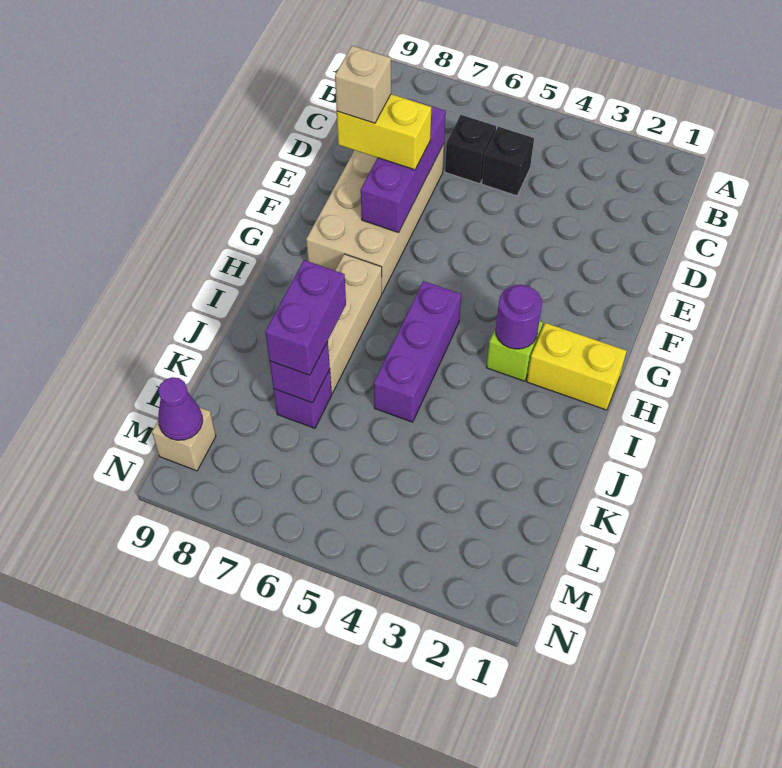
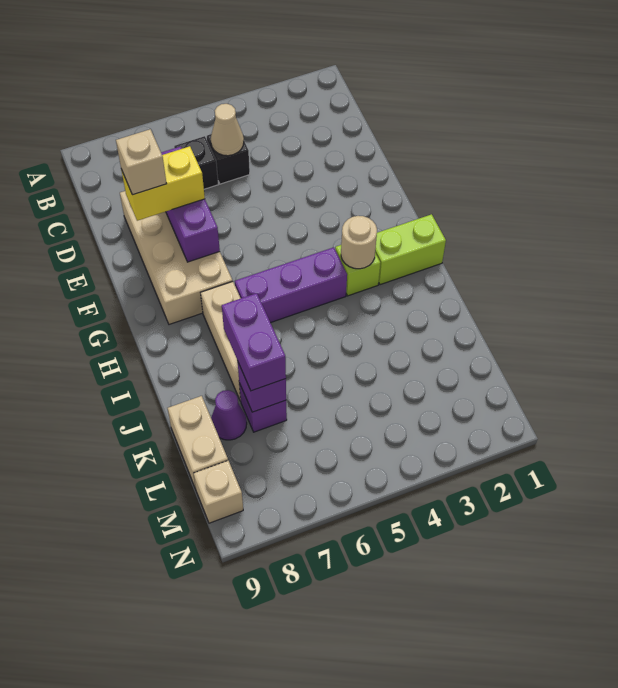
none -> tan cone C5 level 2
yellow brick H1:H2 level 1 -> lime brick H1:H2 level 1
purple round brick H3 level 2 -> tan round brick H3 level 2
purple brick H5:J5 level 1 -> purple brick H4:H6 level 1
none -> tan brick K9:L9 level 1
purple cone M9 level 2 -> purple cone K8 level 1

